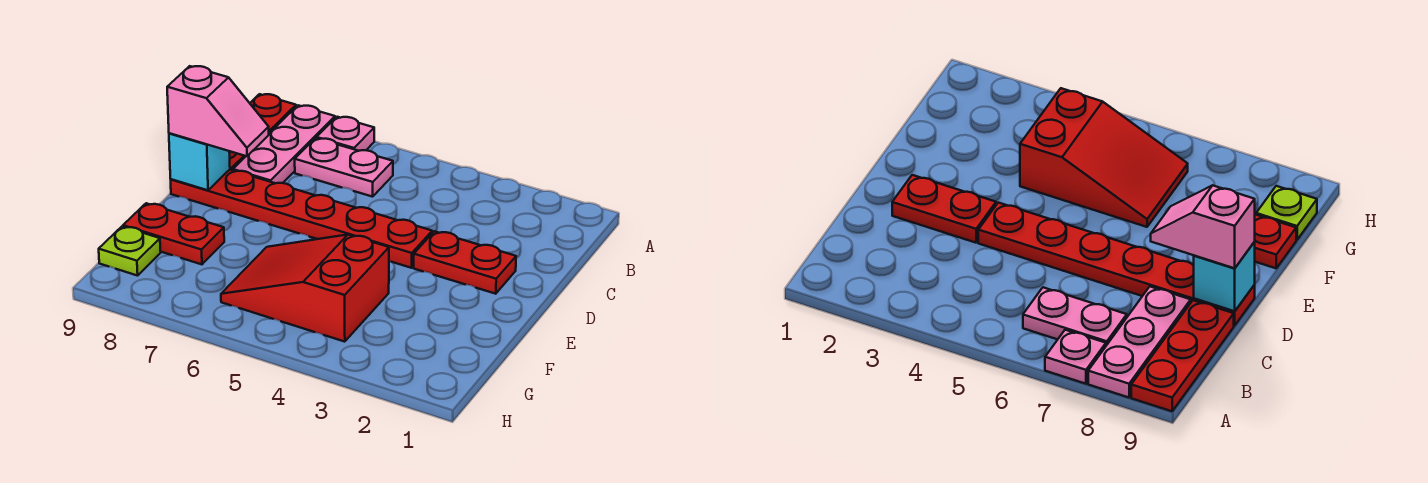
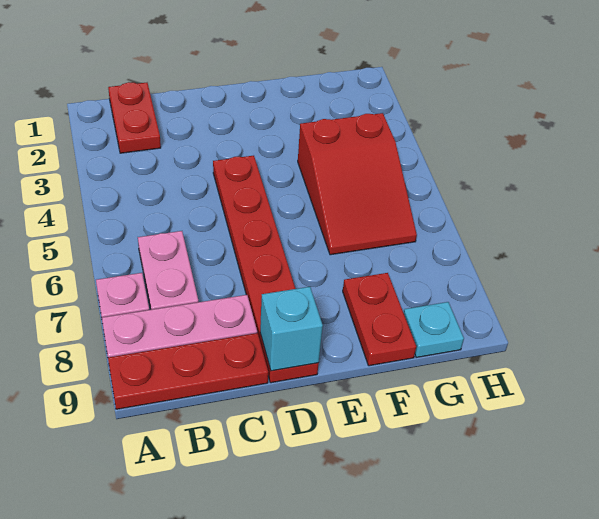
red plate D2:D3 level 1 -> red plate B1:B2 level 1
pink slope D8:D9 level 3 top 9 -> none
lime plate G9 level 1 -> cyan plate G9 level 1

